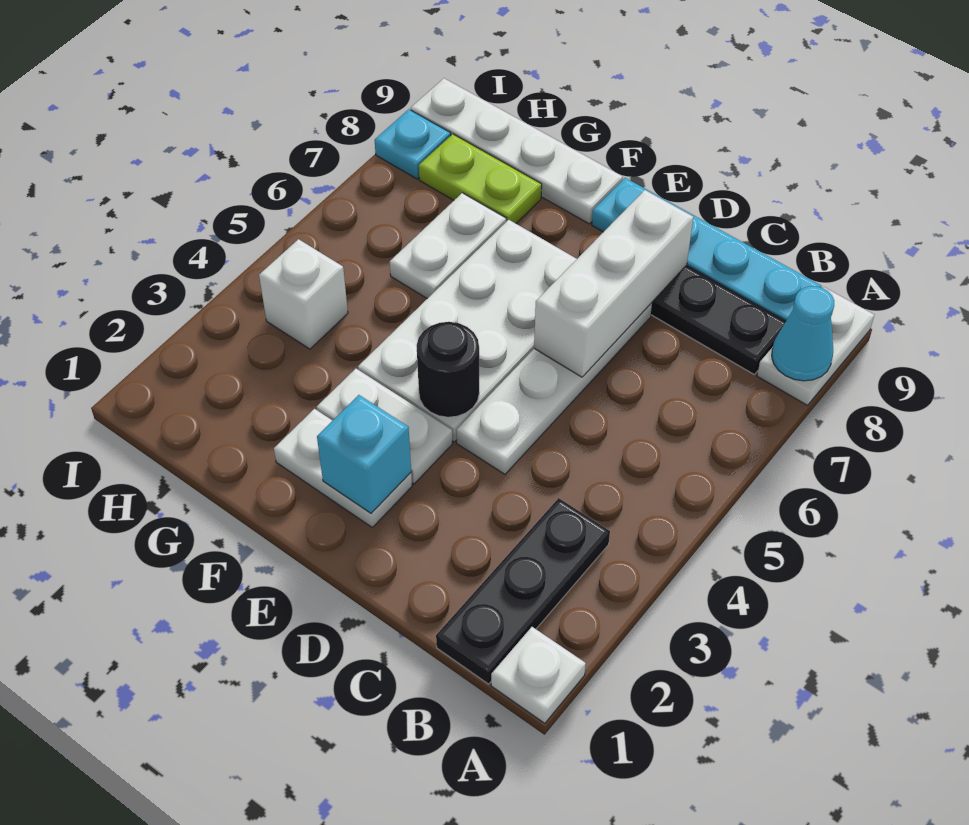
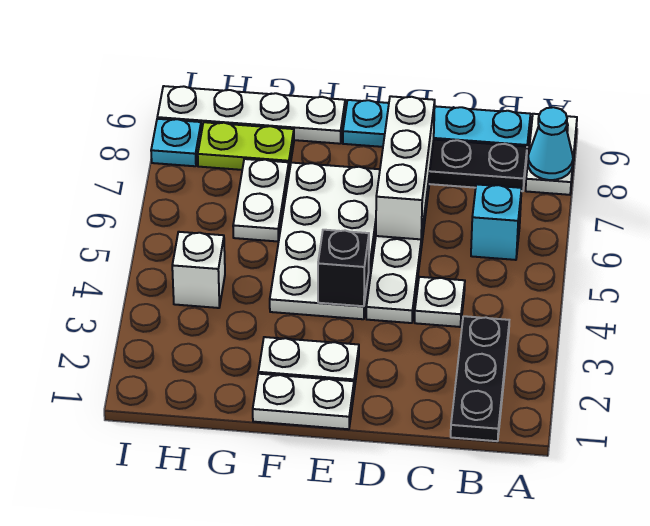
white plate A1 level 1 -> white plate C4 level 1
cyan brick E2 level 2 -> cyan brick B6 level 1
white plate E3:F3 level 1 -> white plate E1:F1 level 1
black round brick E4 level 2 -> black brick E4 level 2

